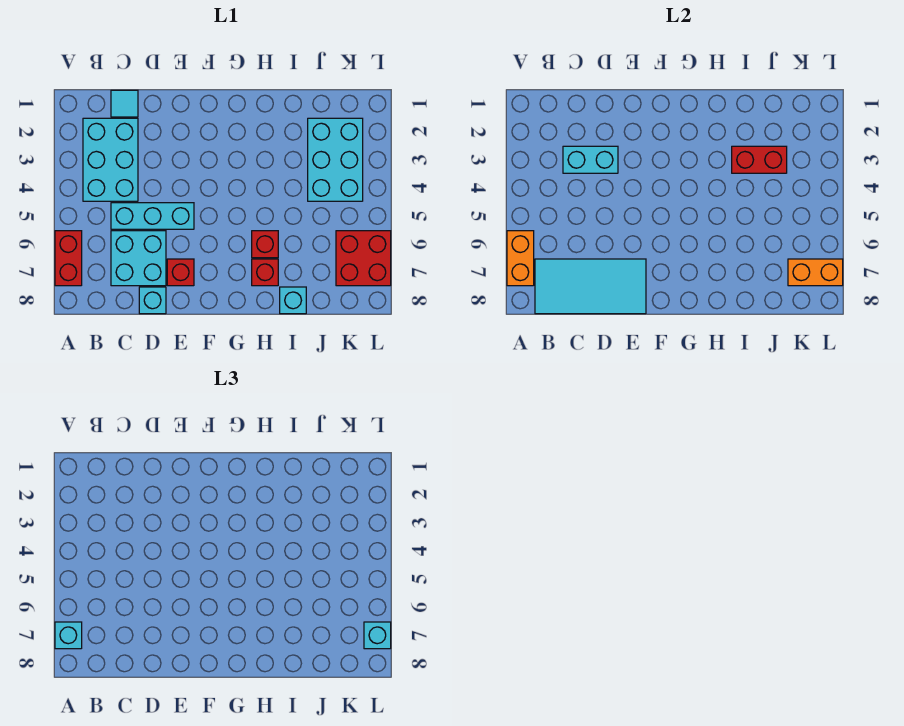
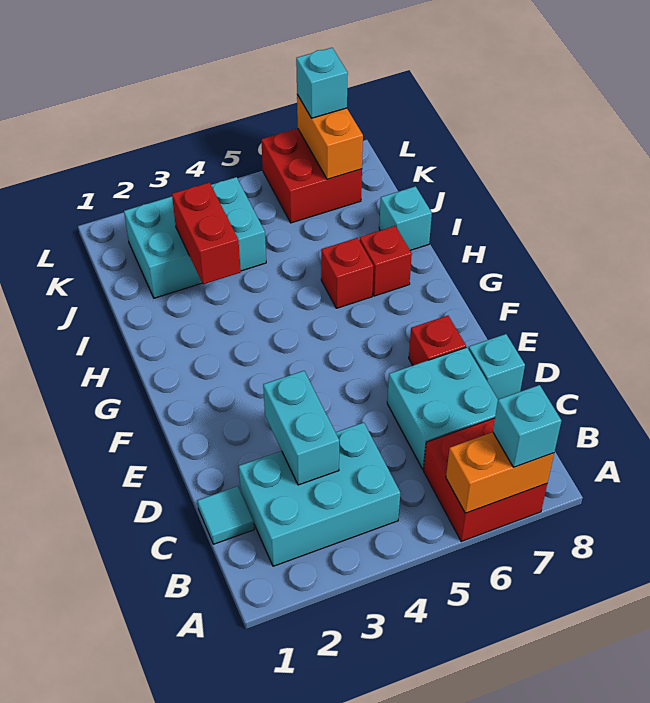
red brick A6:A7 level 1 -> red brick A6:B7 level 1
cyan tile B7:E8 level 2 -> none
cyan brick C5:E5 level 1 -> none

